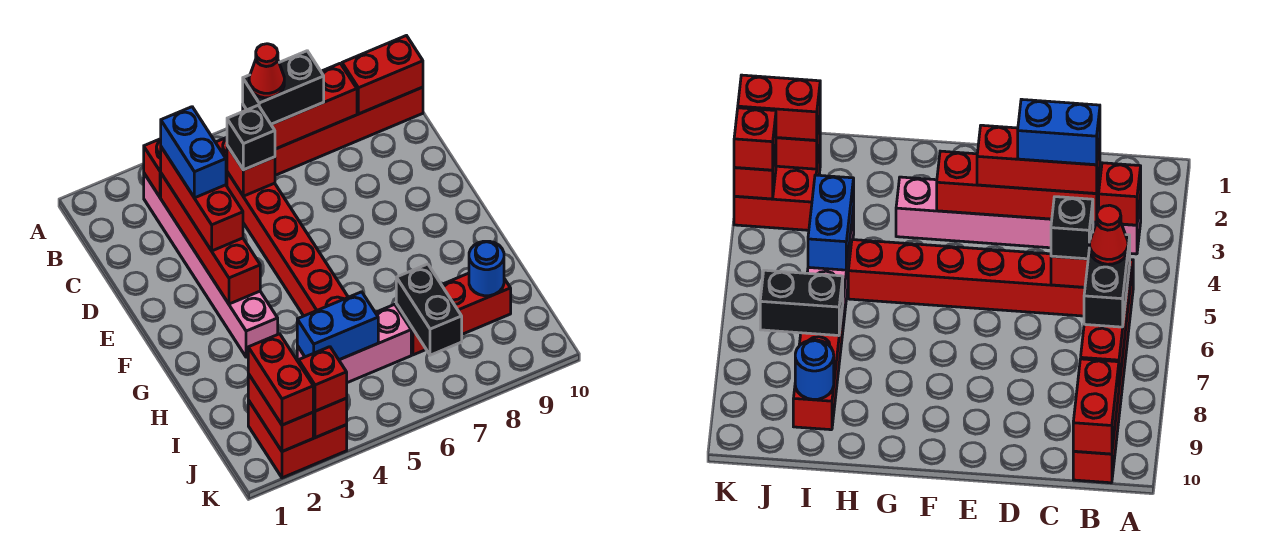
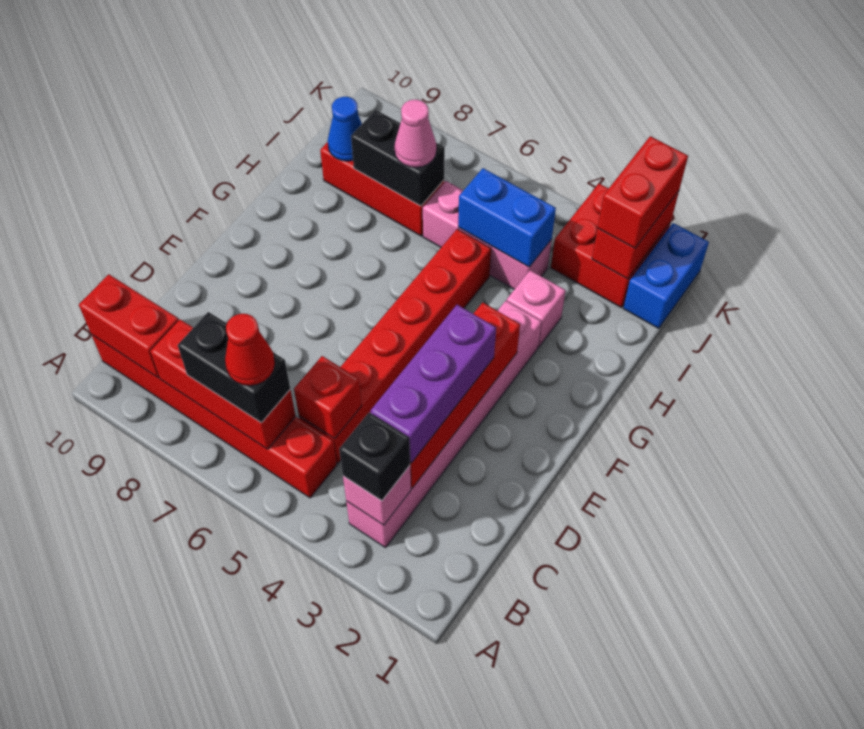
red brick B3 level 2 -> pink brick B3 level 2
red brick C3:E3 level 3 -> purple brick C3:E3 level 3
blue brick C3:D3 level 4 -> blue brick J1:K1 level 1
black brick C5 level 3 -> black brick B3 level 3
none -> pink brick H3 level 1
black brick I7:J7 level 2 -> black brick I7:I8 level 2
none -> pink cone I7 level 3
blue round brick I9 level 2 -> blue cone I9 level 2
red brick K3 level 2 -> none
red brick K3 level 3 -> none

